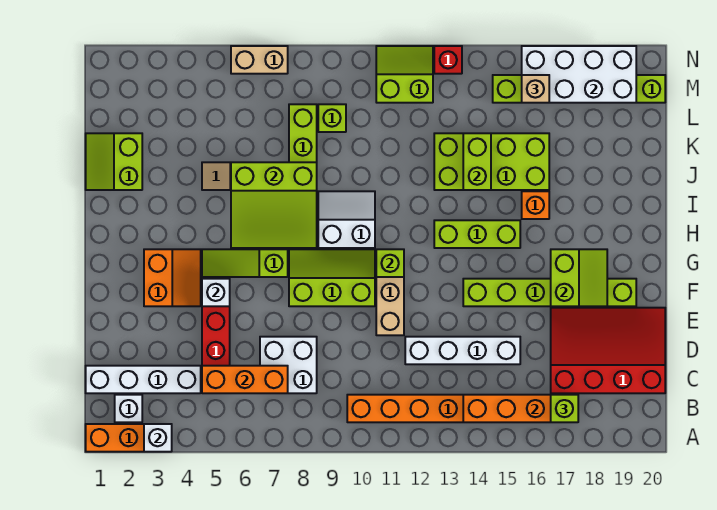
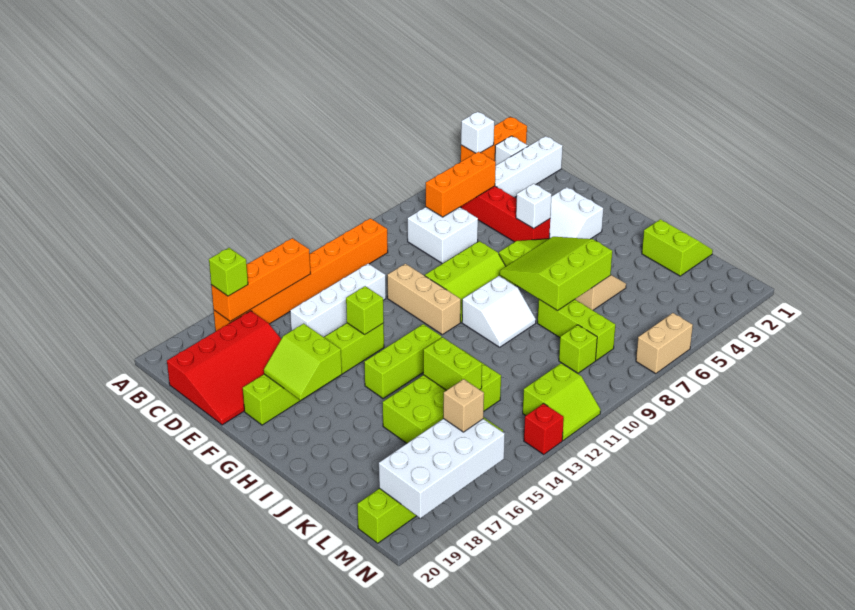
orange slope F3:G4 level 1 top 3 -> white slope F3:G4 level 1 top 3
lime brick G11 level 2 -> lime brick F14 level 2
orange brick I16 level 1 -> none

